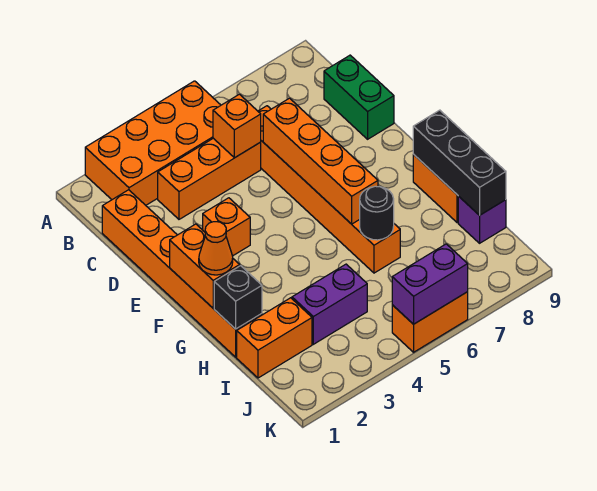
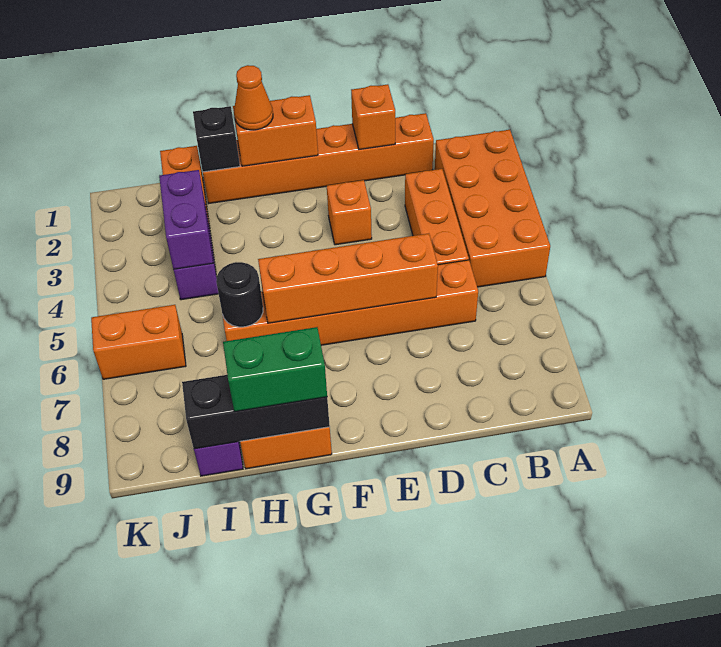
orange brick C5 level 2 -> orange brick D1 level 2
green brick C9:D9 level 1 -> green brick G9:H9 level 3
orange brick K5:K6 level 1 -> orange brick J6:K6 level 1
purple brick K5:K6 level 2 -> purple brick I3:I4 level 2

